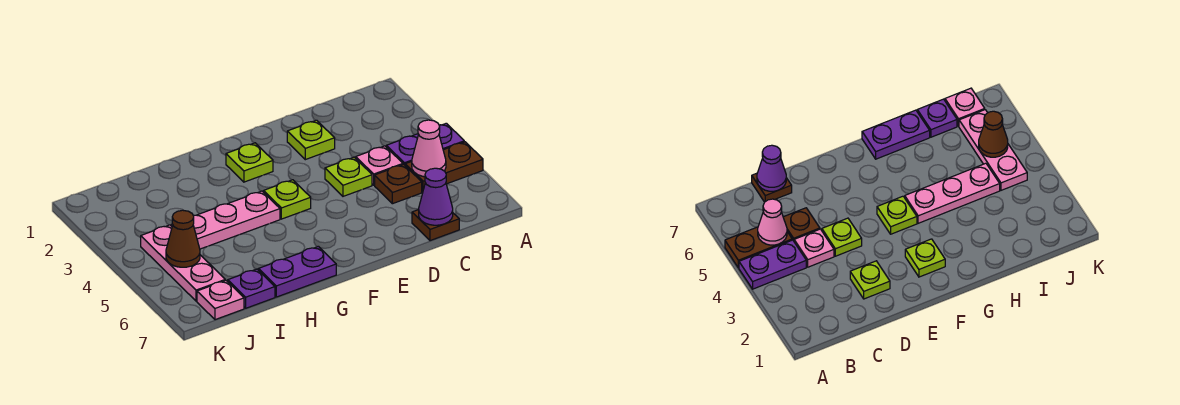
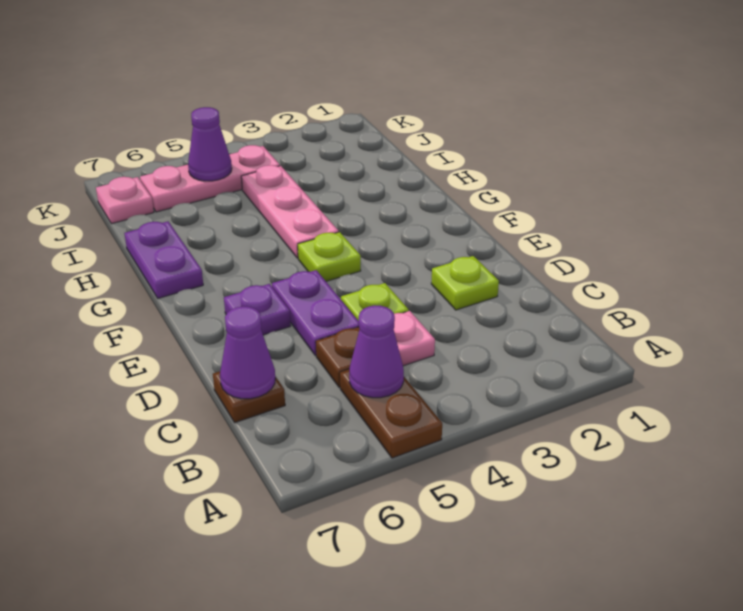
purple plate A4:B4 level 1 -> purple plate D5:E5 level 1
pink cone B5 level 2 -> purple cone B5 level 2
lime plate F2 level 1 -> none
purple plate I7 level 1 -> purple plate E6 level 1
brown cone J5 level 2 -> purple cone J5 level 2

